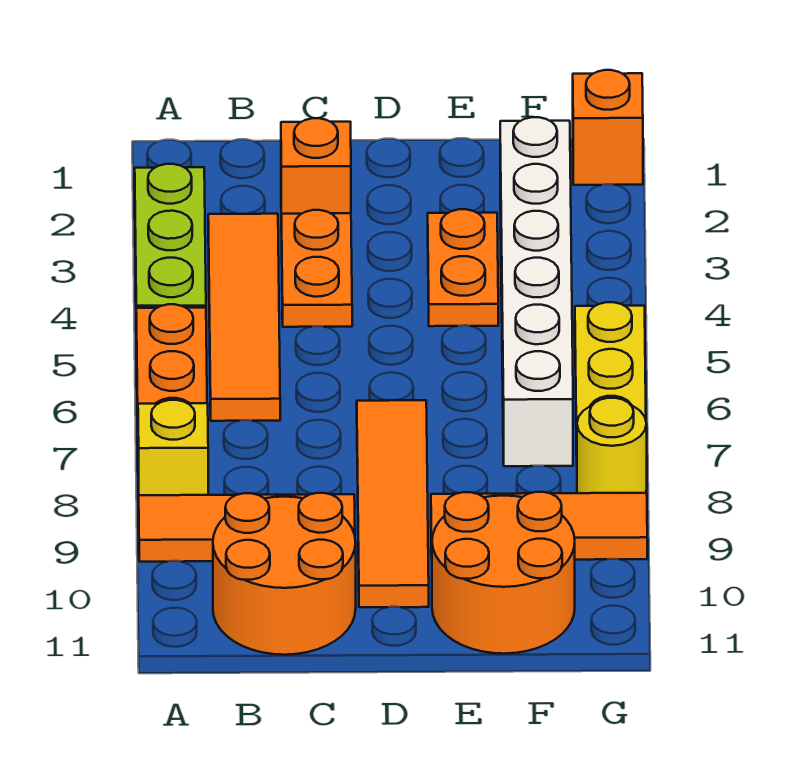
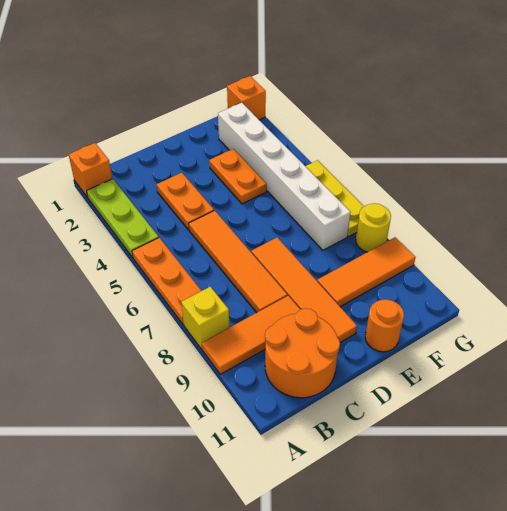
orange tile B3:B6 level 1 -> orange tile C5:C8 level 1
orange brick C2 level 1 -> orange brick A1 level 1
orange round brick E10:F11 level 1 -> orange round brick E11 level 1

